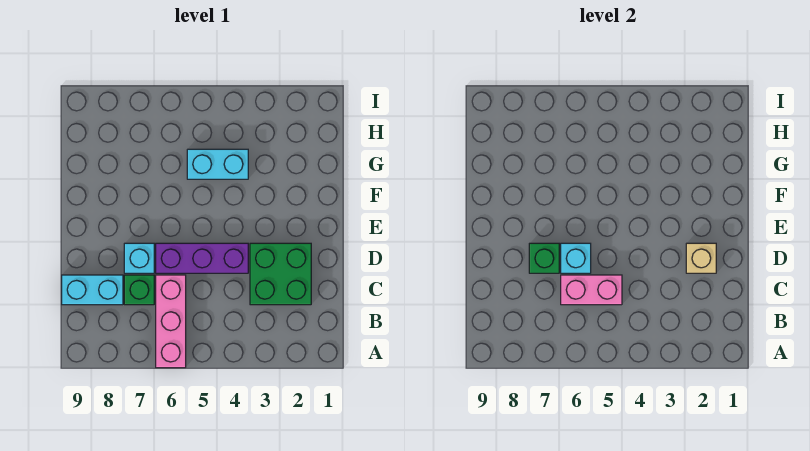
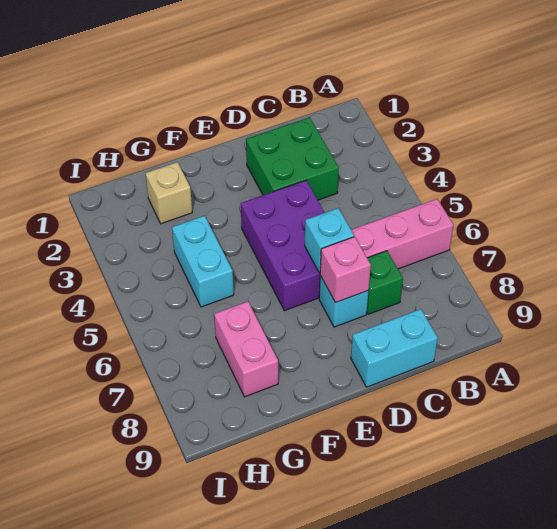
pink brick C5:C6 level 2 -> pink brick G7:G8 level 1
cyan brick C8:C9 level 1 -> cyan brick C9:D9 level 1
tan brick D2 level 2 -> tan brick G2 level 1
purple brick D4:D6 level 1 -> purple brick D4:E6 level 1
green brick D7 level 2 -> pink brick D7 level 2

